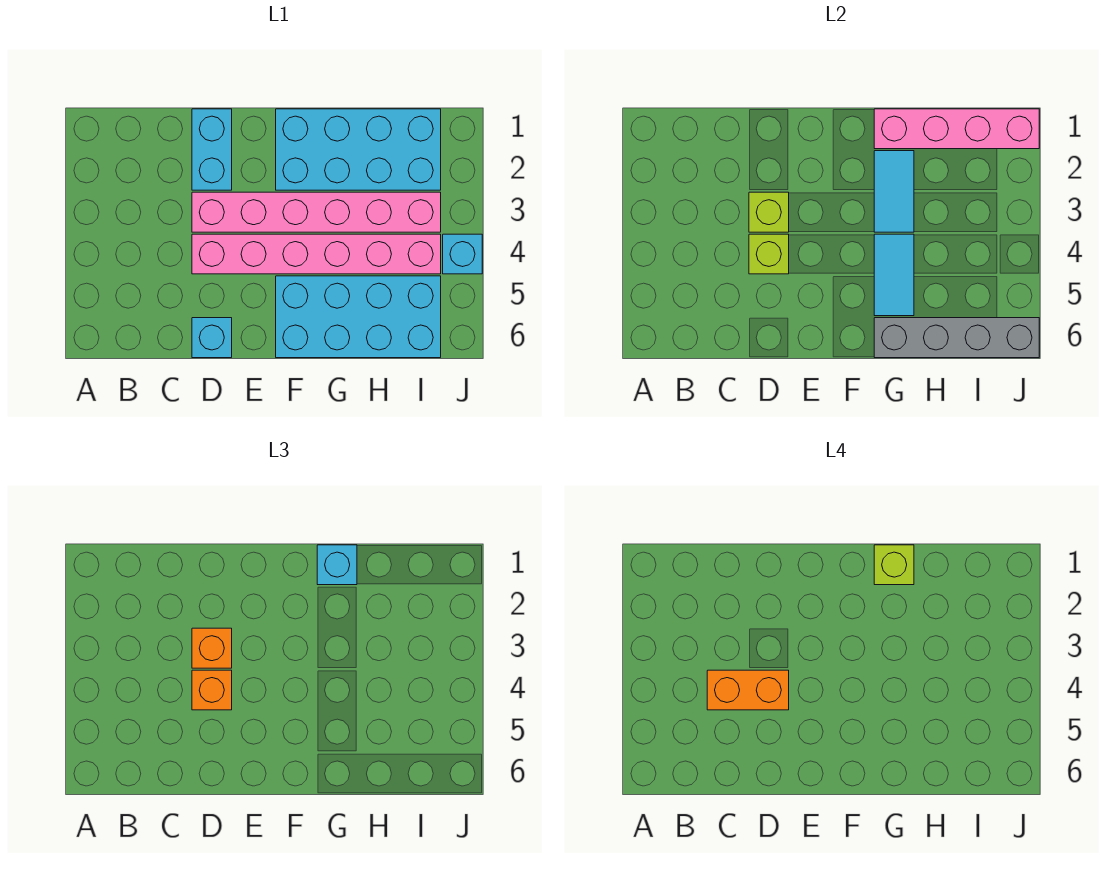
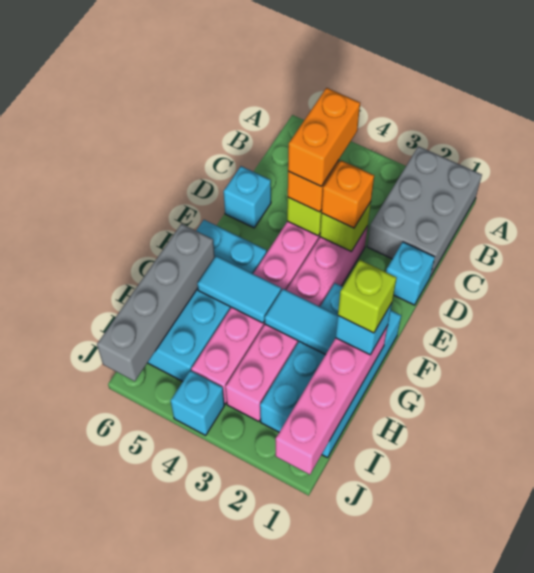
none -> grey brick A1:C2 level 1
cyan brick D1:D2 level 1 -> cyan brick D1 level 1

